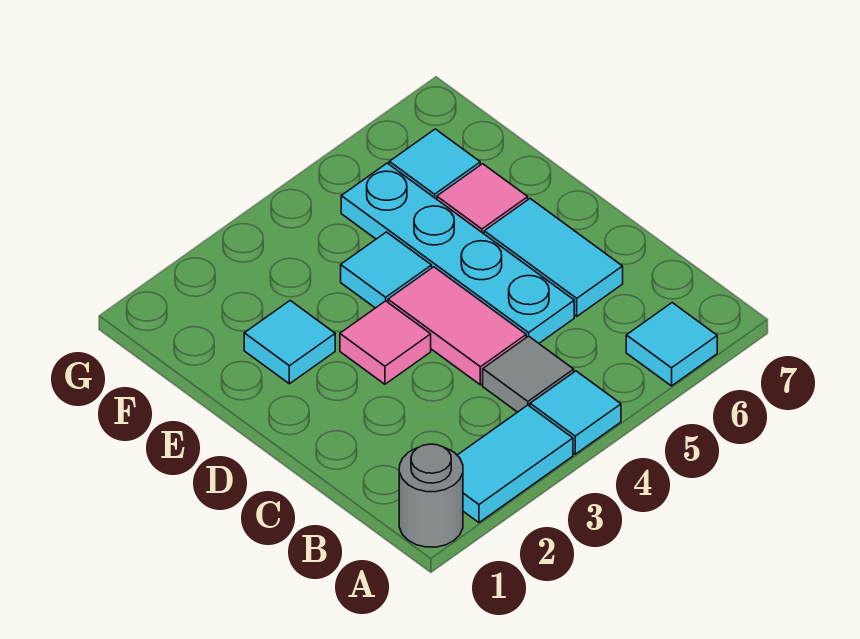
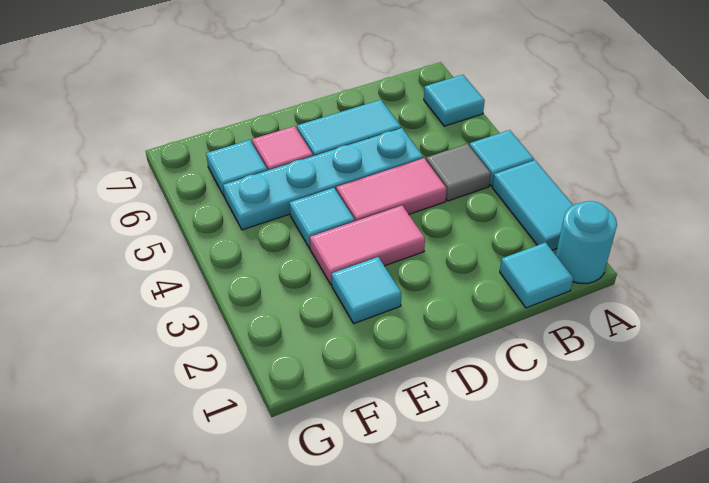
grey round brick A1 level 1 -> cyan round brick A1 level 1
none -> cyan tile B1 level 1
pink tile D3 level 1 -> pink tile D3:E3 level 1

